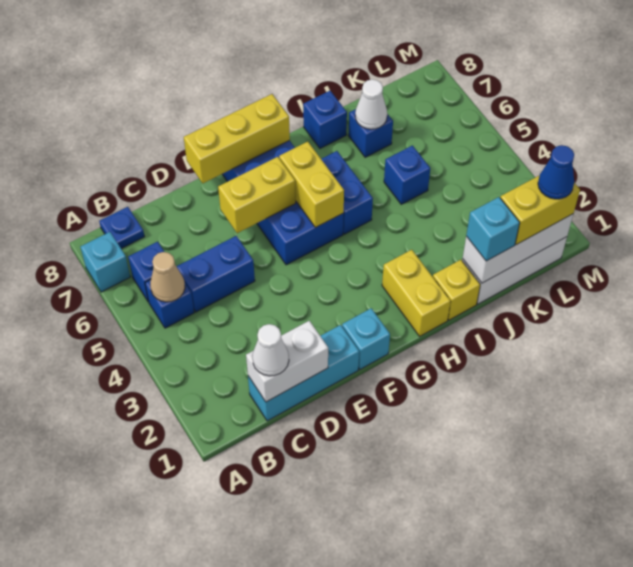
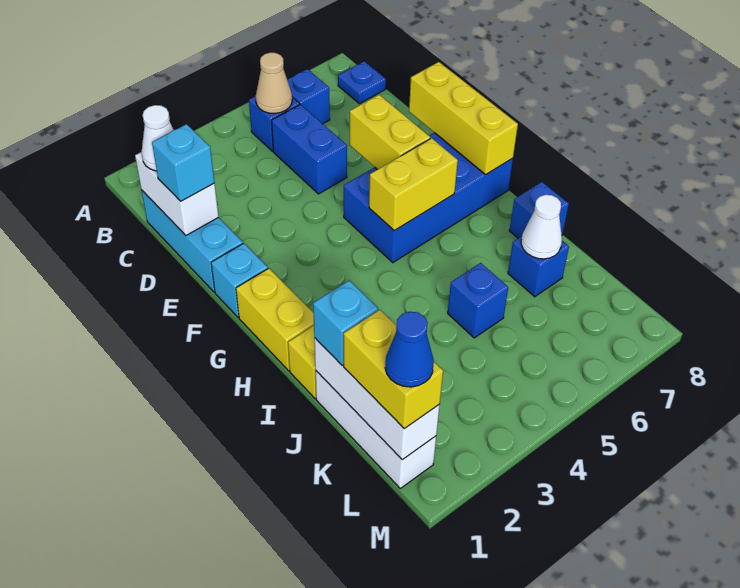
cyan brick A7 level 1 -> cyan brick D1 level 3
yellow brick H1:H2 level 1 -> yellow brick G1:H1 level 1
blue brick H5:H6 level 1 -> none

